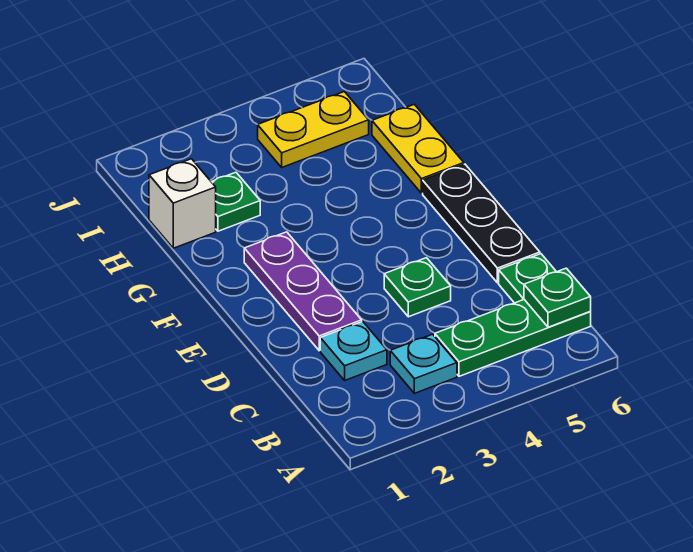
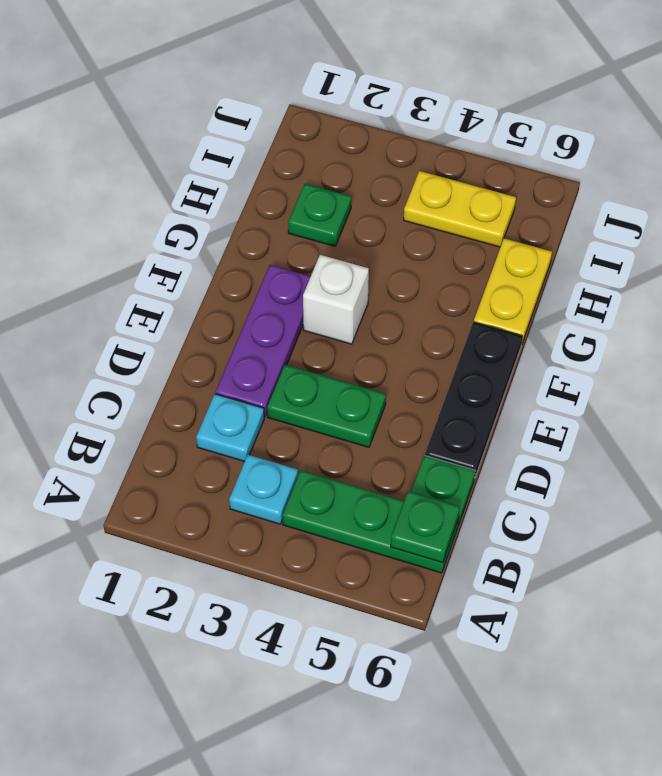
green plate D4 level 1 -> green plate D3:D4 level 1
white brick H1 level 1 -> white brick F3 level 1

